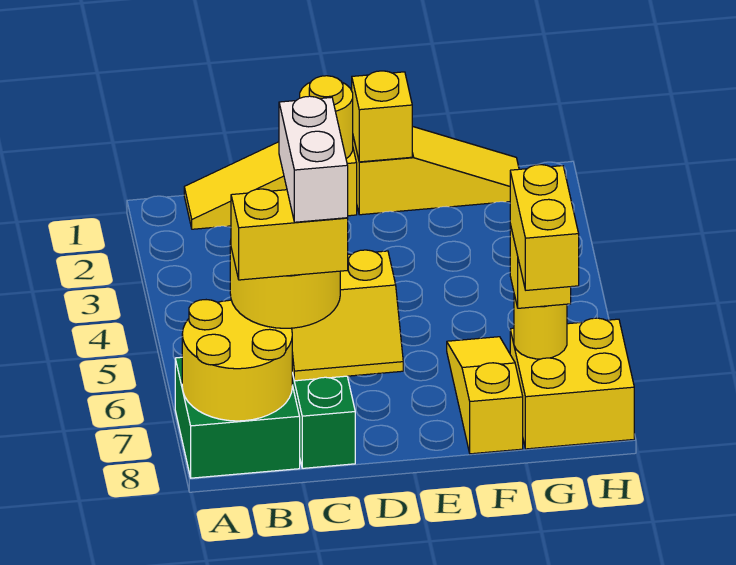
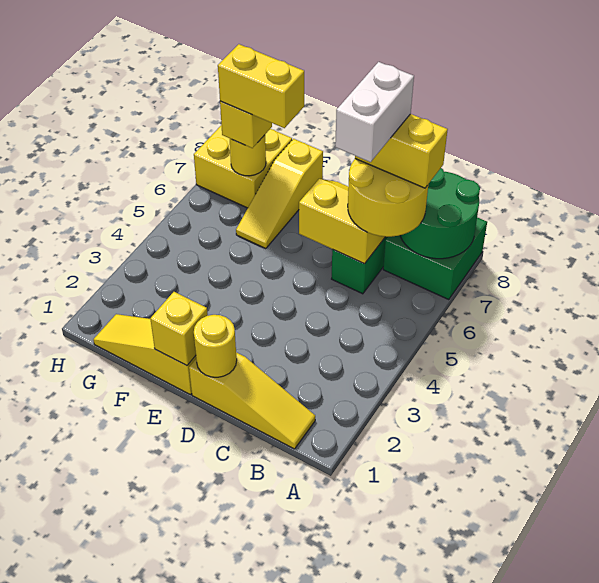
yellow round brick A7:B8 level 2 -> green round brick A7:B8 level 2
yellow brick G7:G8 level 4 -> yellow brick F7:G7 level 4

